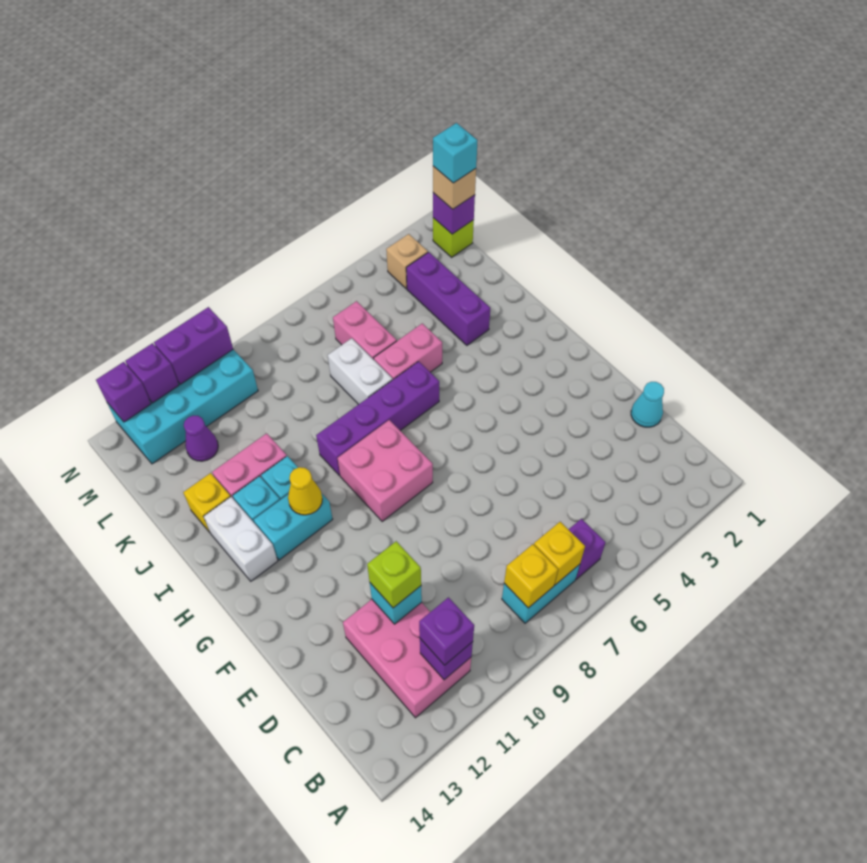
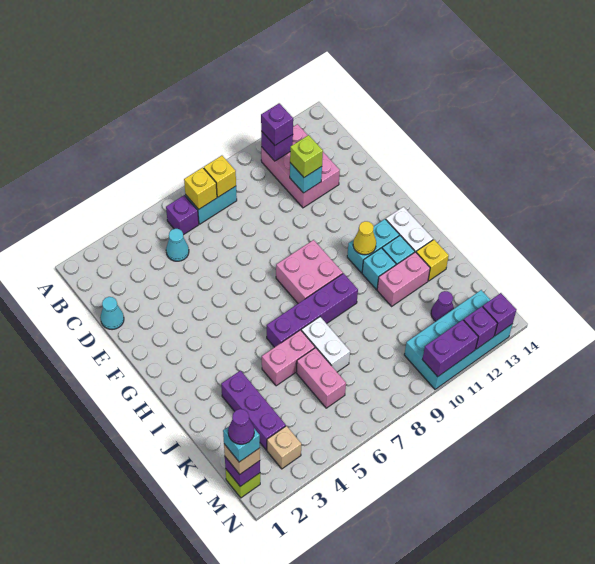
none -> cyan cone C5 level 1
none -> purple cone M1 level 5

